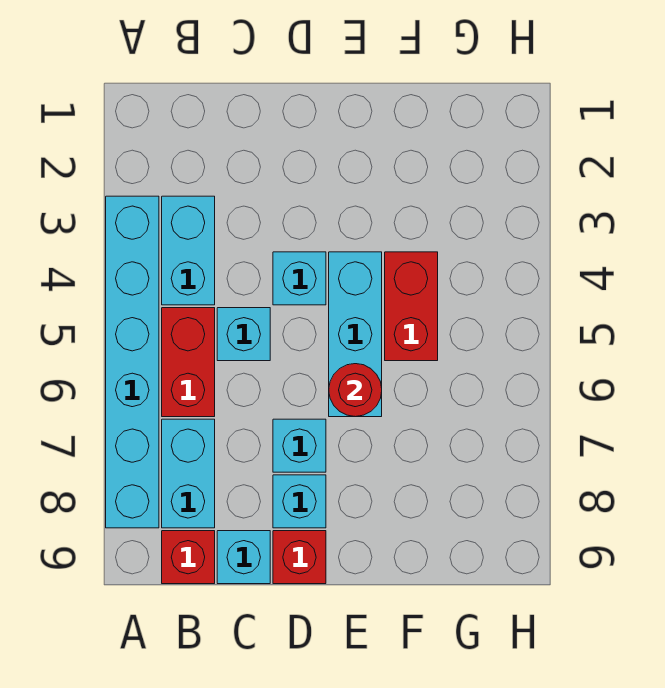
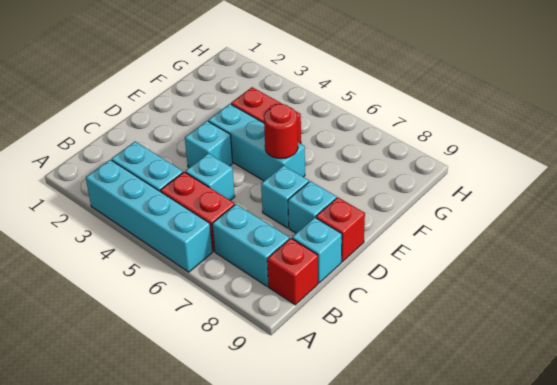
cyan brick A3:A8 level 1 -> cyan brick A3:A6 level 1

